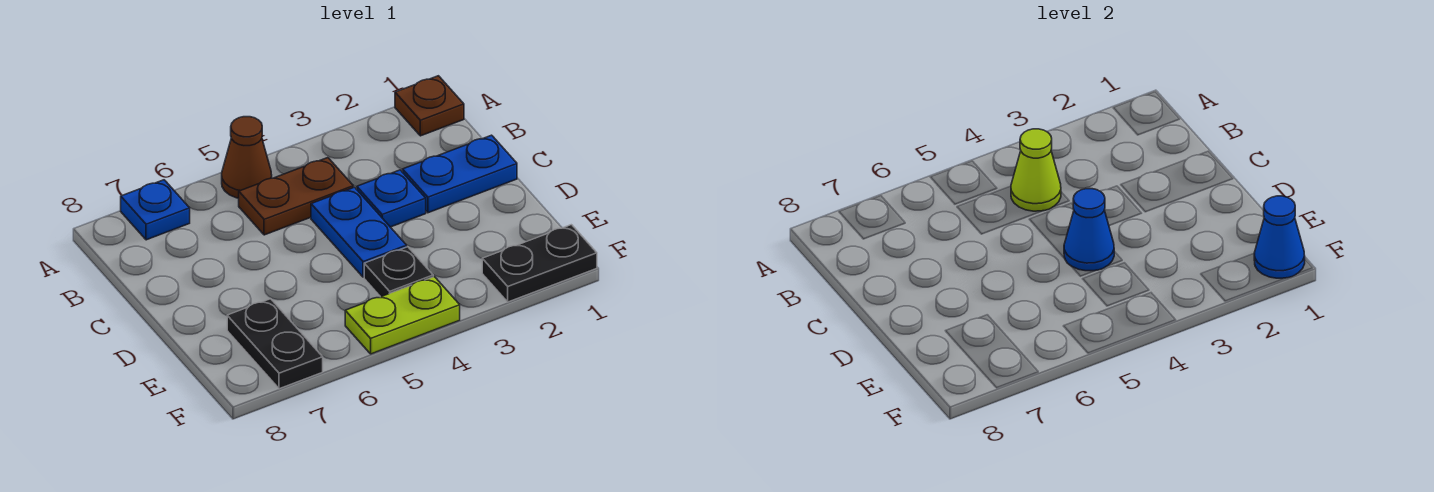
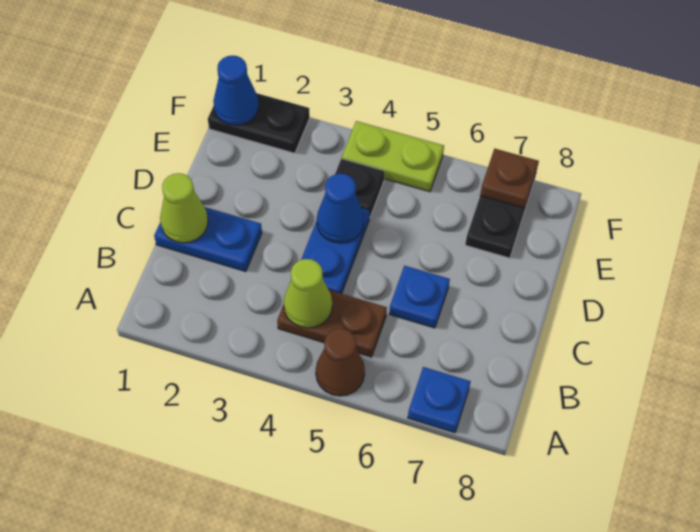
brown plate A1 level 1 -> brown plate F7 level 2
none -> lime cone C1 level 2
blue plate C3 level 1 -> blue plate C6 level 1

